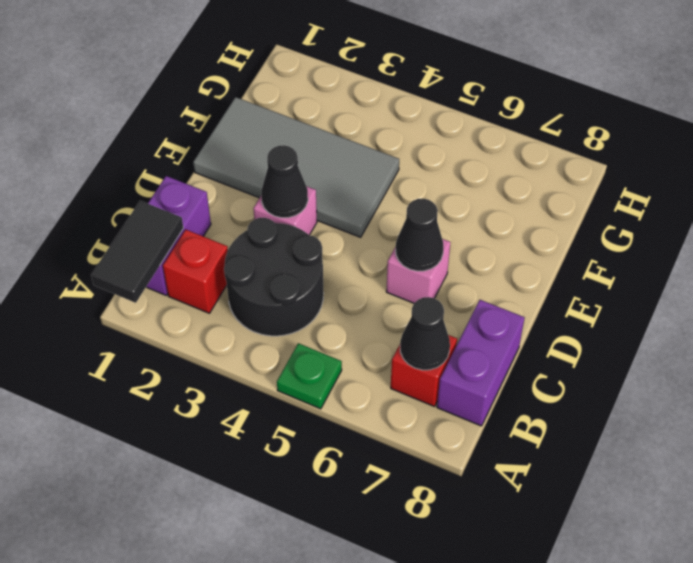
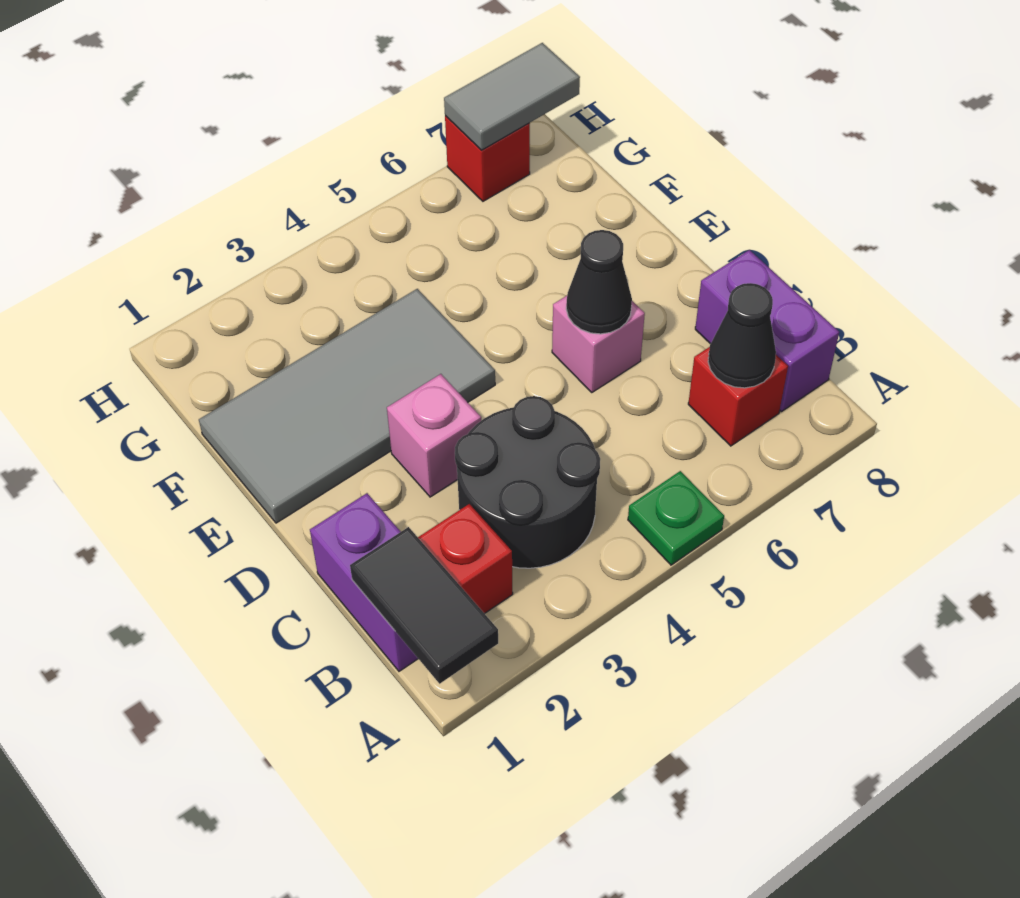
black cone D3 level 2 -> none
none -> red brick H7 level 1
none -> grey tile H7:H8 level 2

